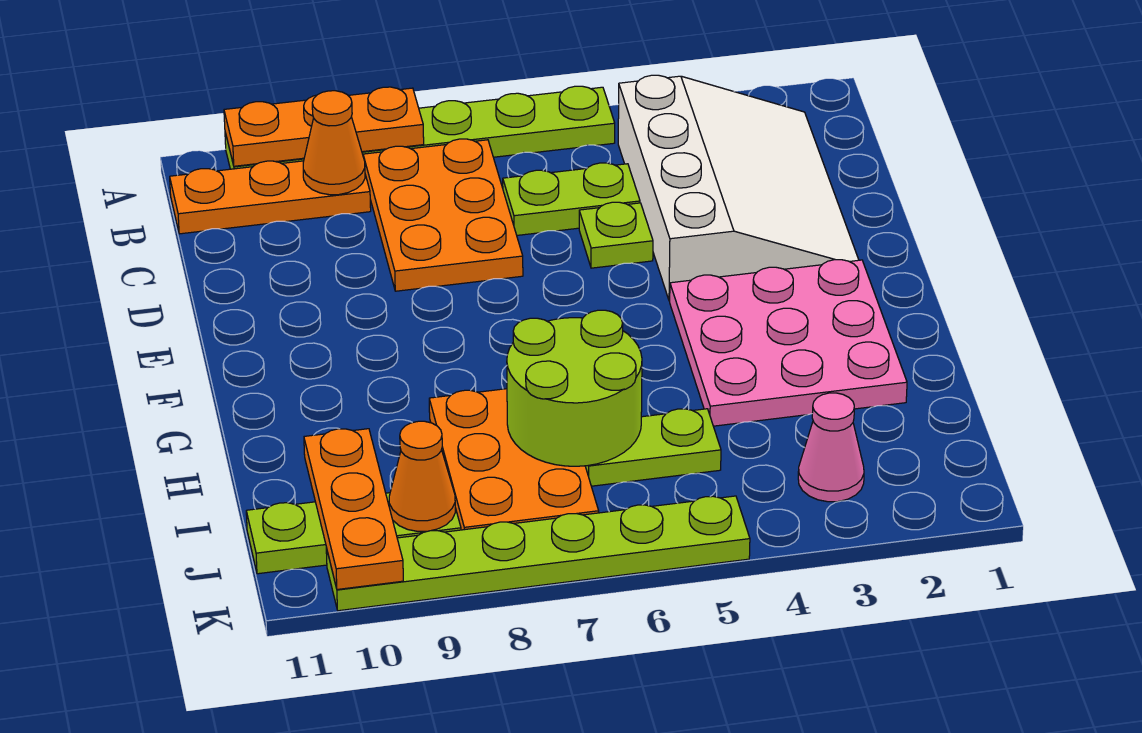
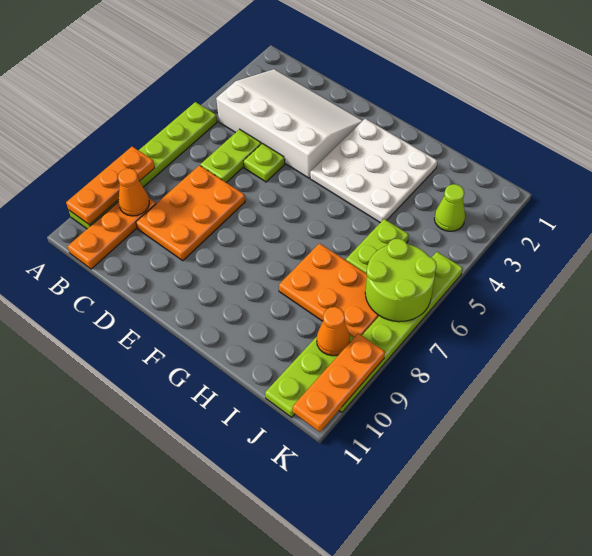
orange plate B7:D8 level 1 -> orange plate C7:D9 level 1
pink plate F2:H4 level 1 -> white plate F2:H4 level 1
lime round brick H6:I7 level 2 -> lime round brick J6:K7 level 2
orange plate I10:K10 level 2 -> orange plate K9:K11 level 2
pink cone J3 level 1 -> lime cone J3 level 1

